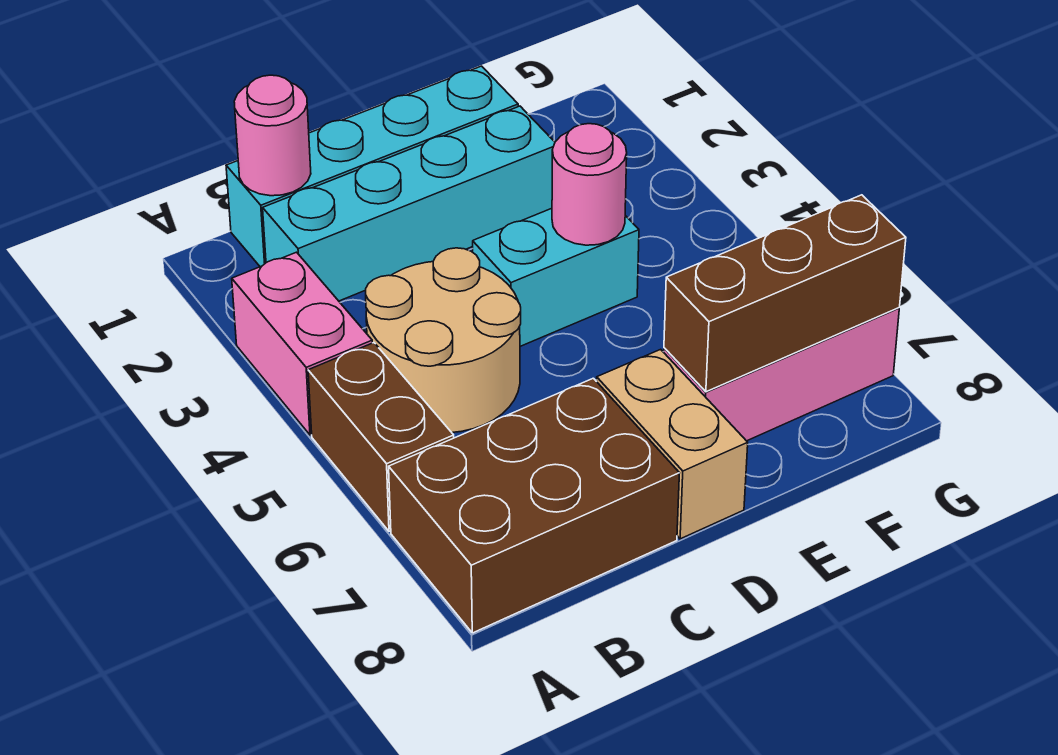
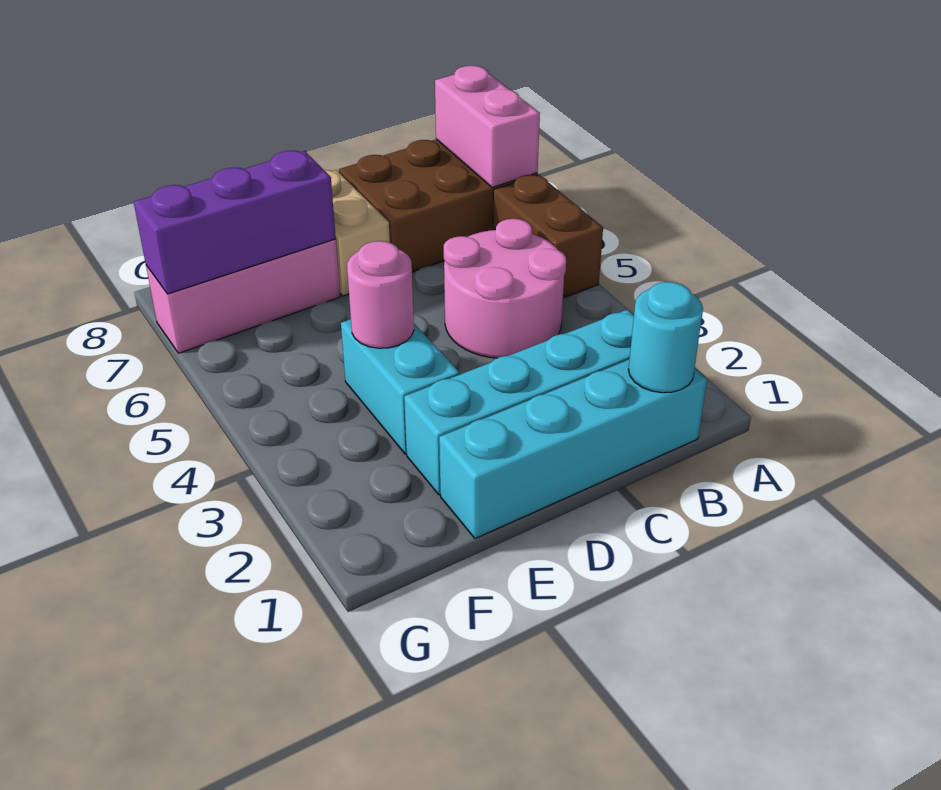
pink brick A3:A4 level 1 -> pink brick A7:A8 level 2
pink round brick B1 level 2 -> cyan round brick B1 level 2
tan round brick B4:C5 level 1 -> pink round brick B4:C5 level 1
cyan brick D4:E4 level 1 -> cyan brick E3:E4 level 1
brown brick E7:G7 level 2 -> purple brick E7:G7 level 2

